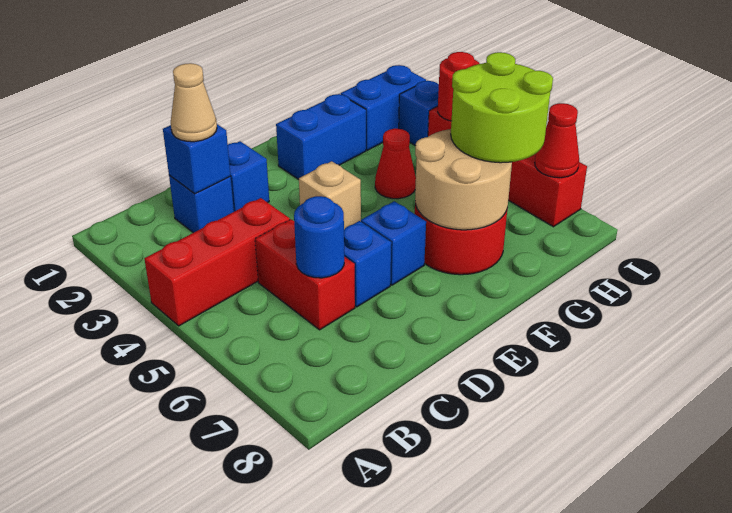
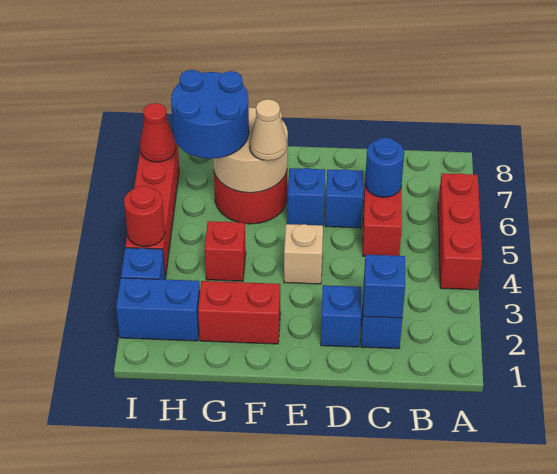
red brick A4:C4 level 1 -> red brick A4:A6 level 1
tan cone C2 level 3 -> tan cone F6 level 3
blue brick F2:G2 level 1 -> red brick F2:G2 level 1
red cone G4 level 1 -> red brick G4 level 1
lime round brick G6:H7 level 3 -> blue round brick G6:H7 level 3

